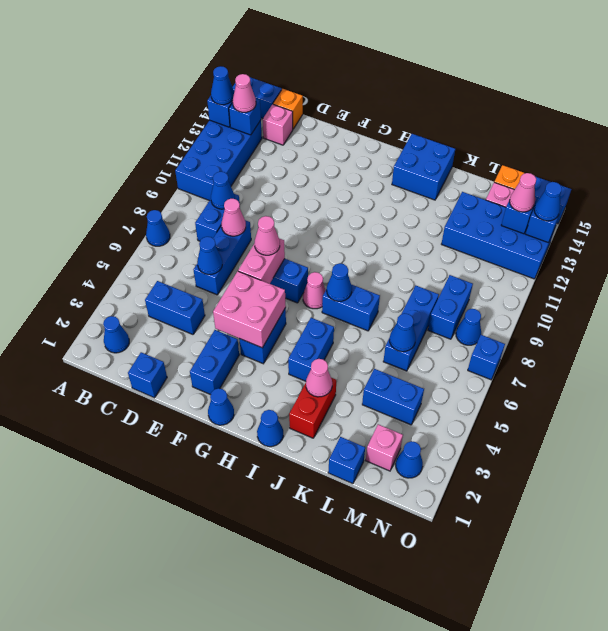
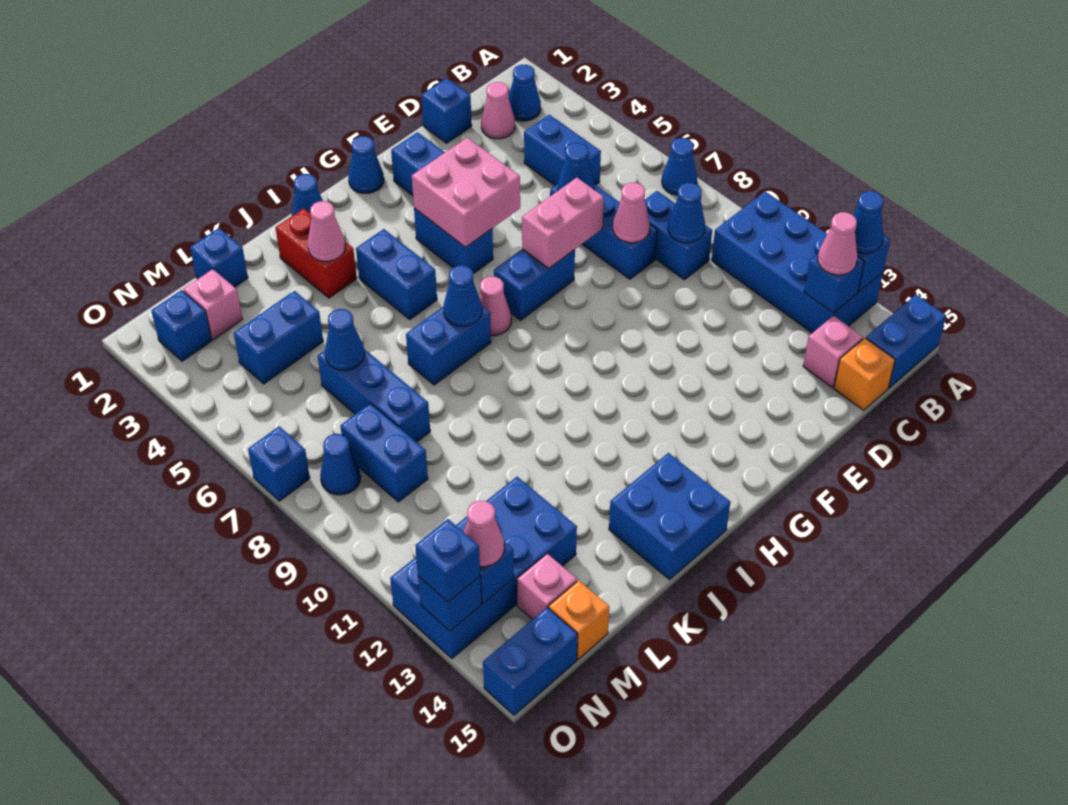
blue brick C4:D4 level 1 -> blue brick C4:C5 level 1
pink brick F6:F7 level 2 -> pink brick E7:F7 level 2
pink cone F7 level 3 -> pink cone C2 level 1
blue cone N2 level 1 -> blue brick N2 level 1
blue cone O13 level 3 -> blue brick O13 level 3

